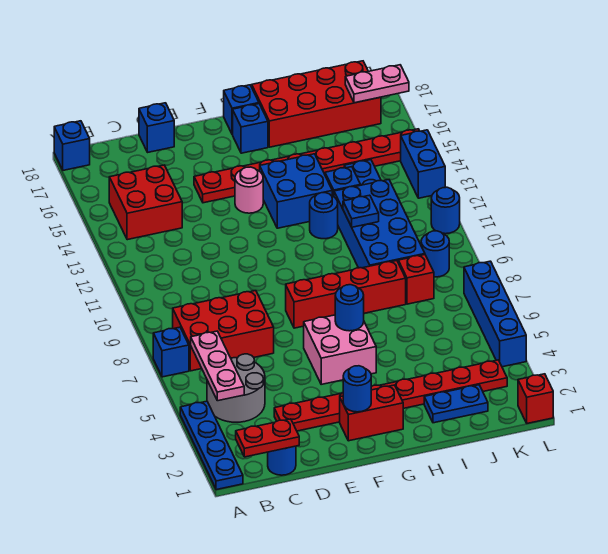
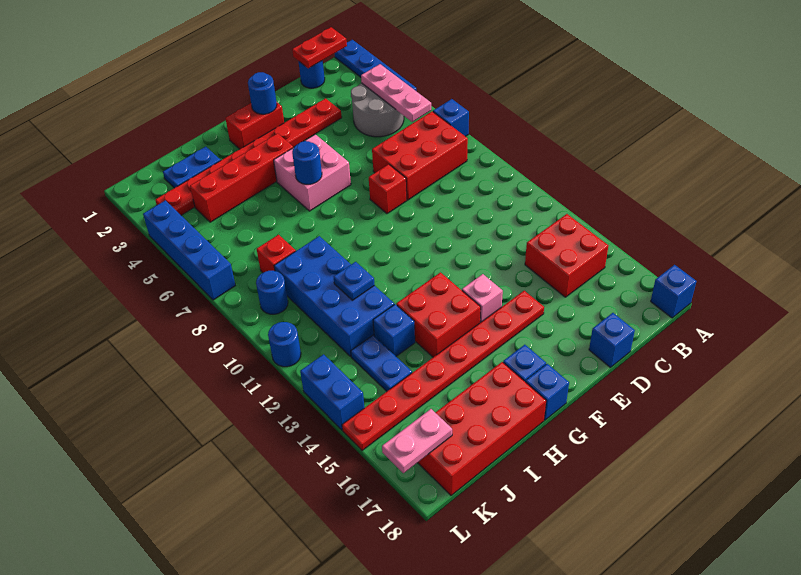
red brick F8:I8 level 1 -> red brick G4:J4 level 1
pink round brick F14 level 1 -> pink brick F14 level 1
blue brick G13:H14 level 1 -> red brick G13:H14 level 1
blue round brick H12 level 1 -> none
red brick L1 level 1 -> red brick E8 level 1

